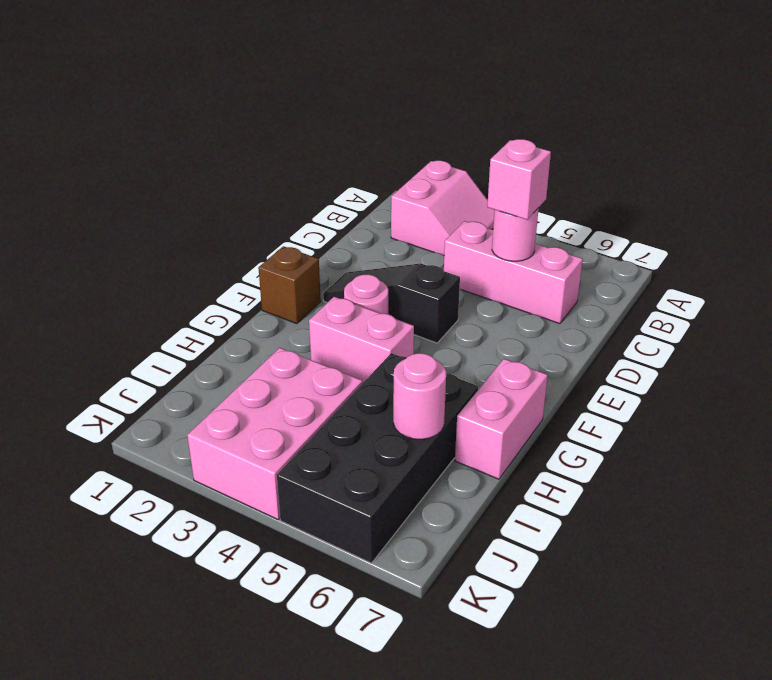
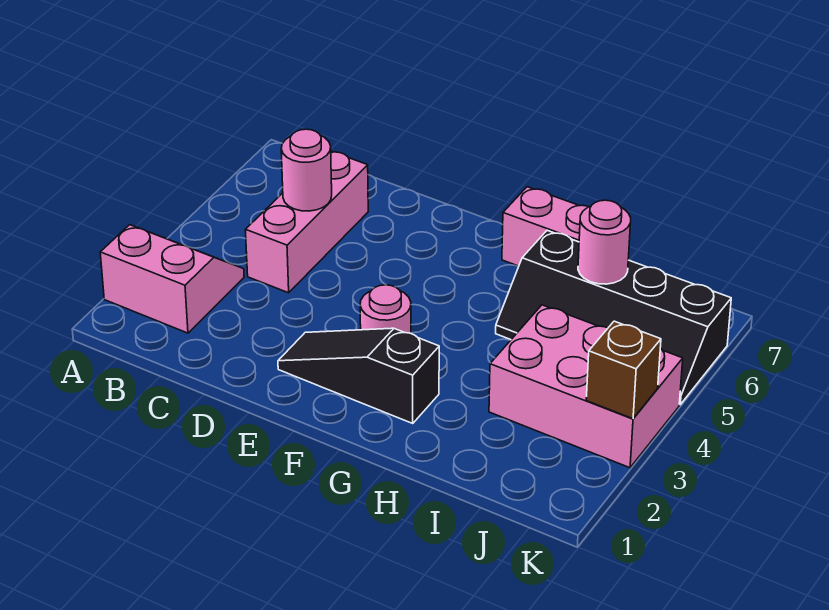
pink brick C5 level 3 -> none
black slope E2:E4 level 1 top 4 -> black slope E2:G2 level 1 top G
brown brick F1 level 1 -> brown brick K3 level 2
pink brick G3:G4 level 1 -> none
black brick H5:K6 level 1 -> black slope H5:K6 level 1 top 6

